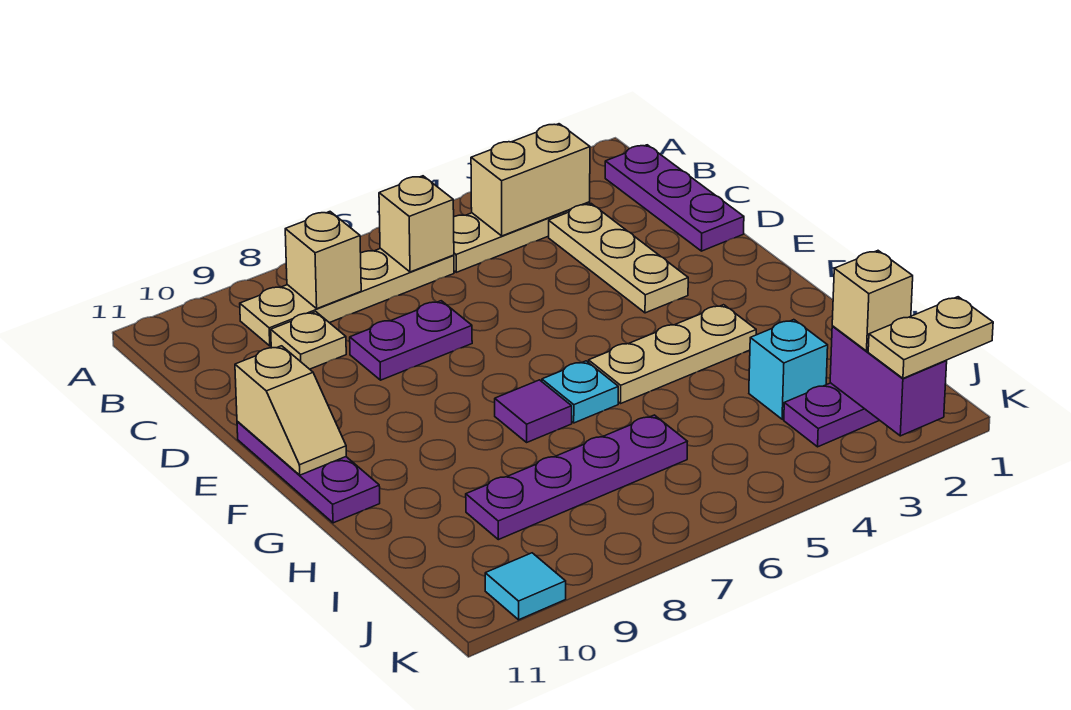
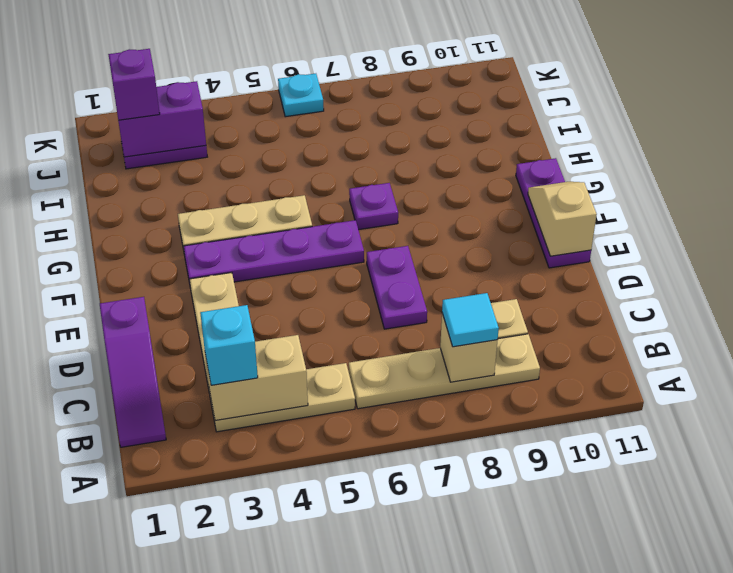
purple plate B1:D1 level 1 -> purple slope B1:D1 level 1 top D
tan brick B6 level 2 -> none
purple plate D7:D8 level 1 -> purple plate D7:E7 level 1
cyan plate G6 level 1 -> cyan plate K6 level 1
purple tile G7 level 1 -> purple plate G7 level 1
cyan brick I3 level 1 -> cyan brick B3 level 3
purple plate I6:I9 level 1 -> purple plate F3:F6 level 1
purple brick J2:K2 level 2 -> purple brick J2:J3 level 2
tan brick J2 level 3 -> purple brick J2 level 3
tan plate K1:K2 level 3 -> none
cyan tile K10 level 1 -> cyan tile B8 level 3

